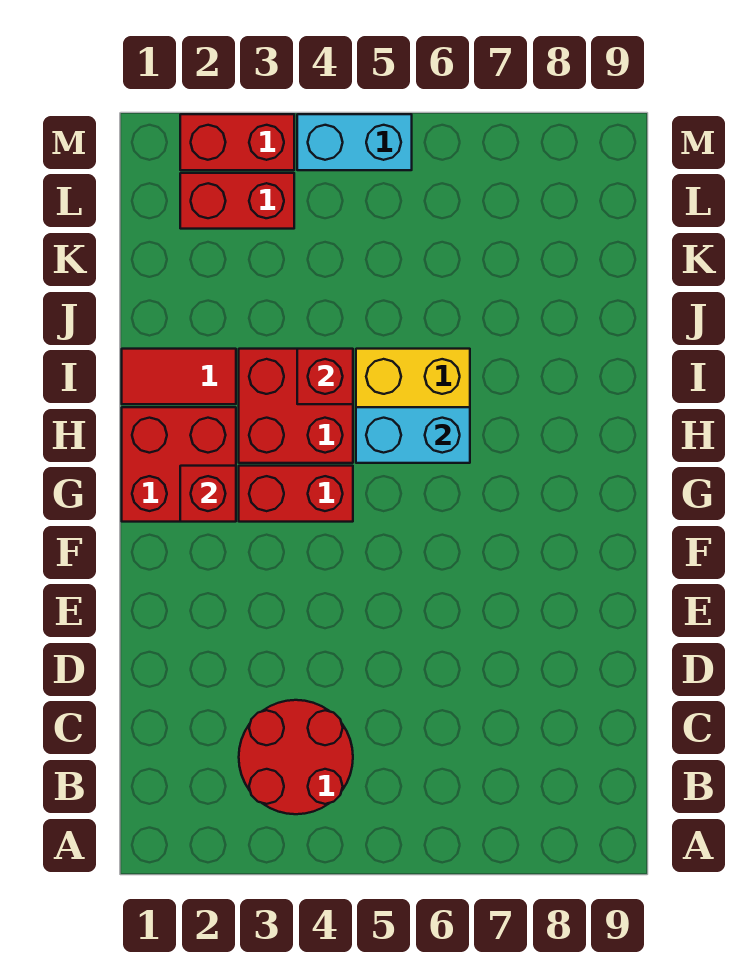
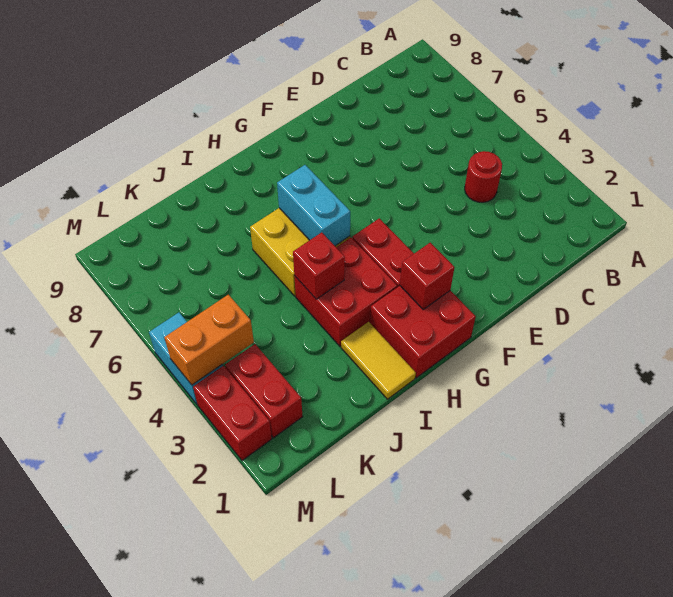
red round brick B3:C4 level 1 -> red round brick C4 level 1
red tile I1:I2 level 1 -> yellow tile I1:I2 level 1
none -> orange brick L4:M4 level 2

